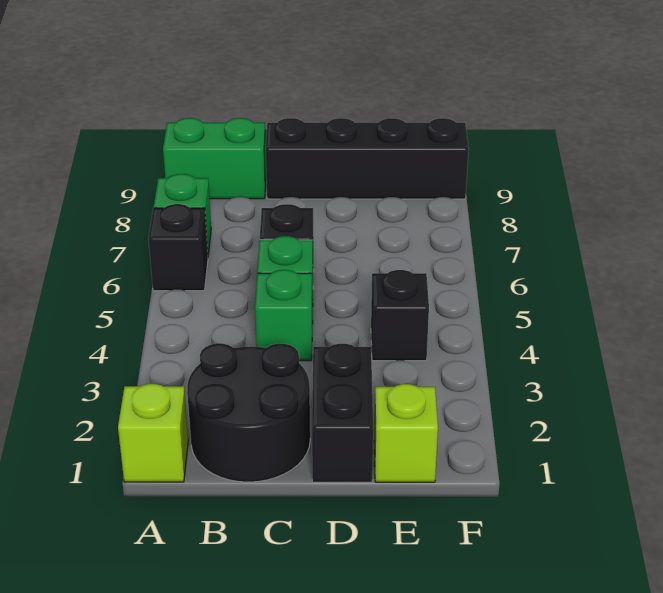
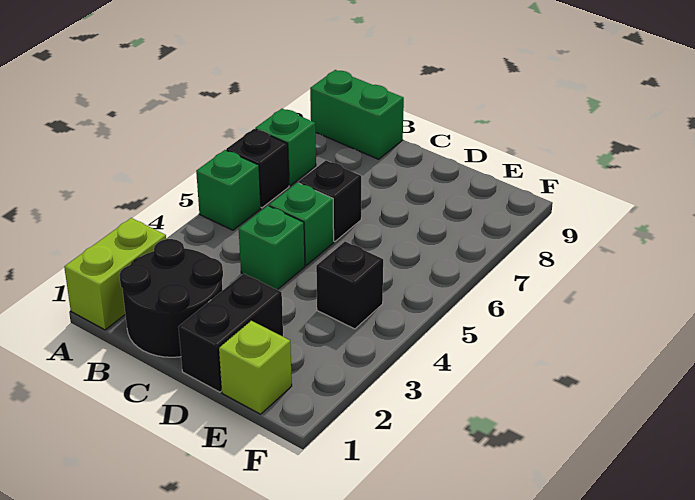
lime brick A1 level 1 -> lime brick A1:A2 level 1
none -> green brick A5 level 1
black brick C9:F9 level 1 -> none

